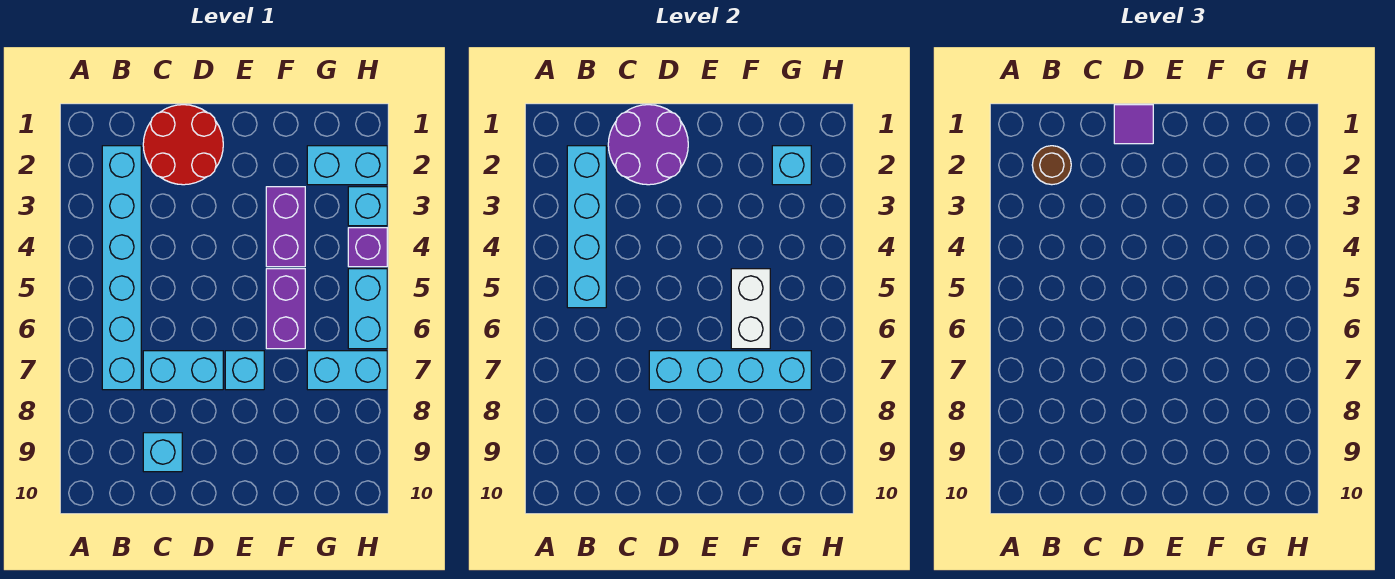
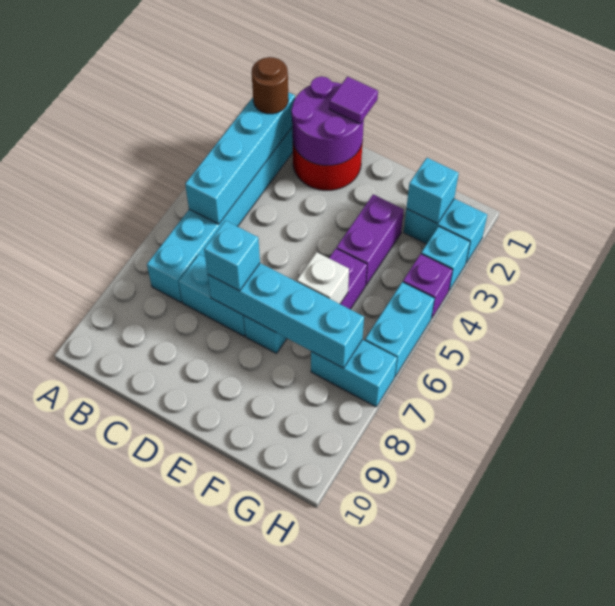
cyan brick C9 level 1 -> cyan brick D7 level 3
white brick F5:F6 level 2 -> white brick F6 level 2

